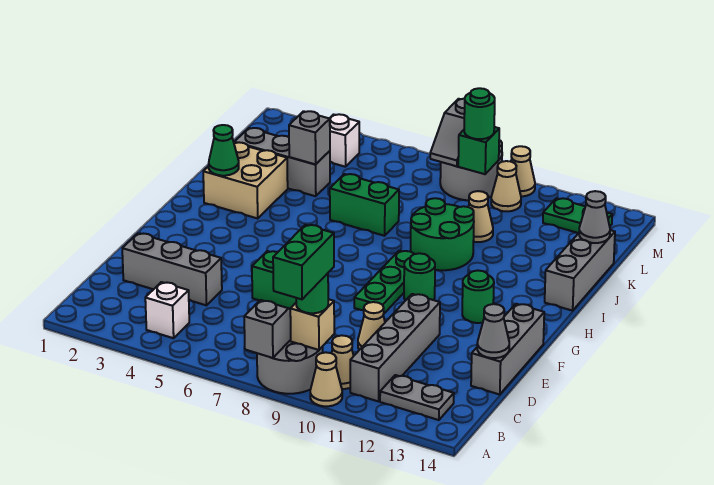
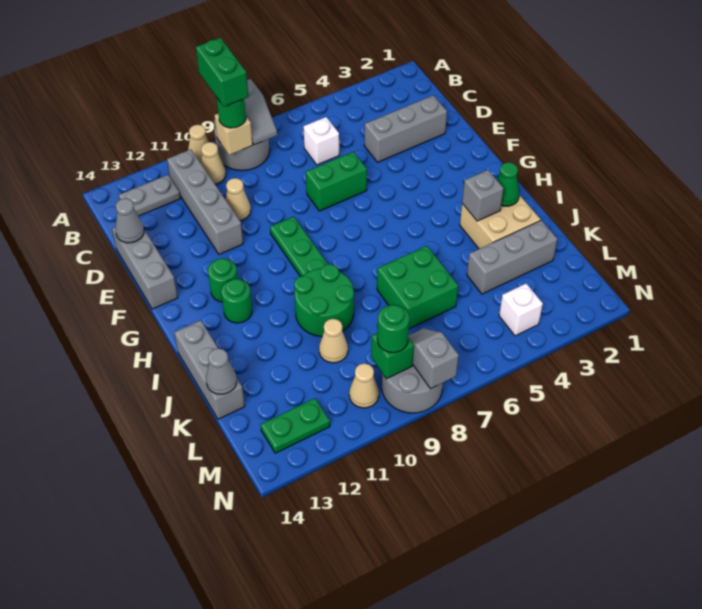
white brick B4 level 1 -> white brick C6 level 1
green round brick G10 level 1 -> green round brick H12 level 1
green brick J6:J7 level 1 -> green brick J6:K7 level 1
grey brick K4 level 2 -> grey brick I3 level 2
tan cone N10 level 1 -> none

